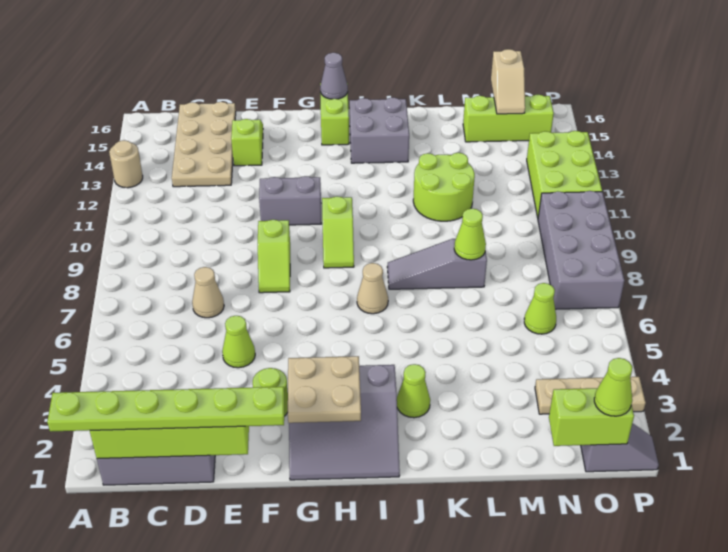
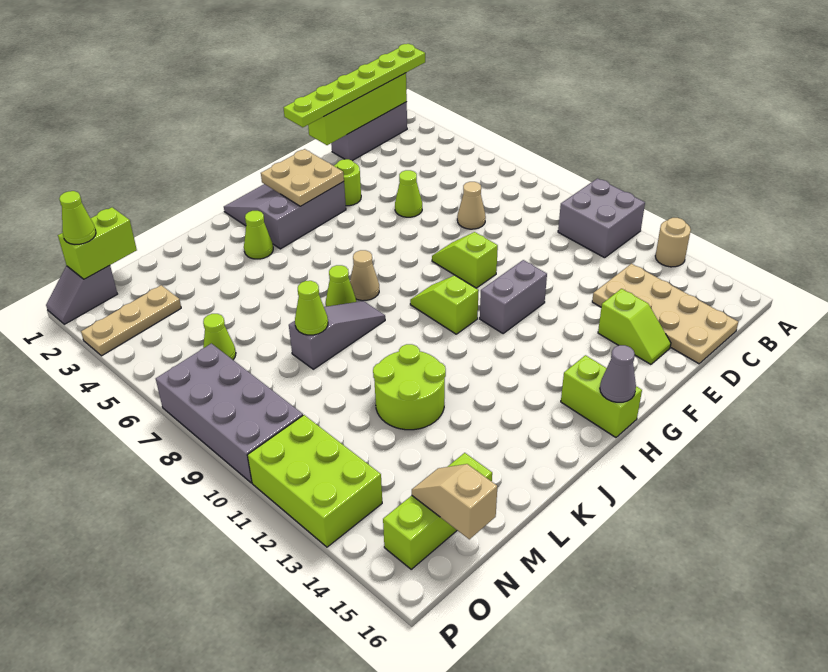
grey brick I14:J15 level 1 -> grey brick A10:B11 level 1
none -> lime cone J7 level 1

